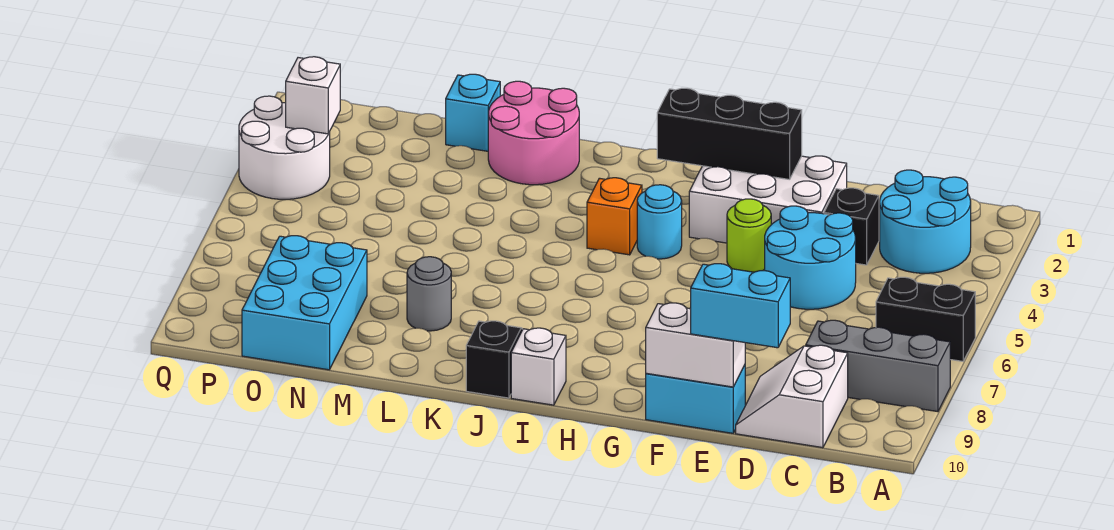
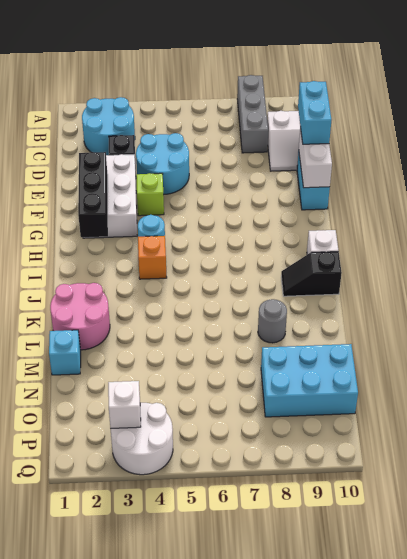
black brick A6:B6 level 1 -> none
lime round brick F4 level 1 -> lime brick F4 level 1

